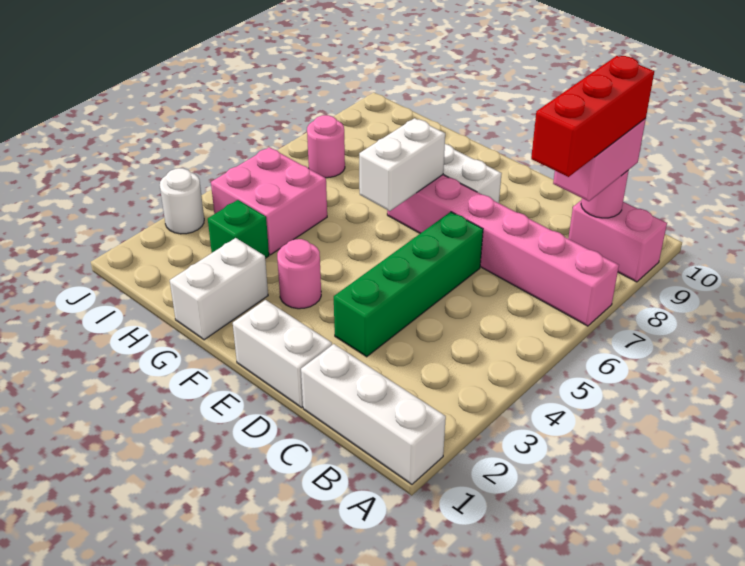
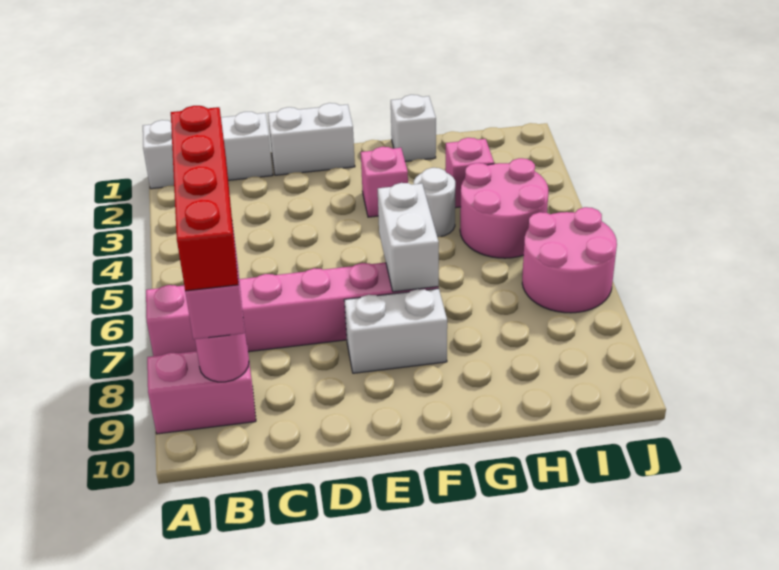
red brick B7:B9 level 4 -> red brick B6:B9 level 4
green brick D3:D6 level 1 -> none
pink round brick F3 level 1 -> pink brick F3 level 1
white brick G1:G2 level 1 -> white brick G1 level 1
green brick H3 level 1 -> pink brick H3 level 1
pink brick H4:I5 level 1 -> pink round brick H4:I5 level 1
pink round brick I7 level 1 -> pink round brick I6:J7 level 1
white round brick J3 level 1 -> white round brick G4 level 1

